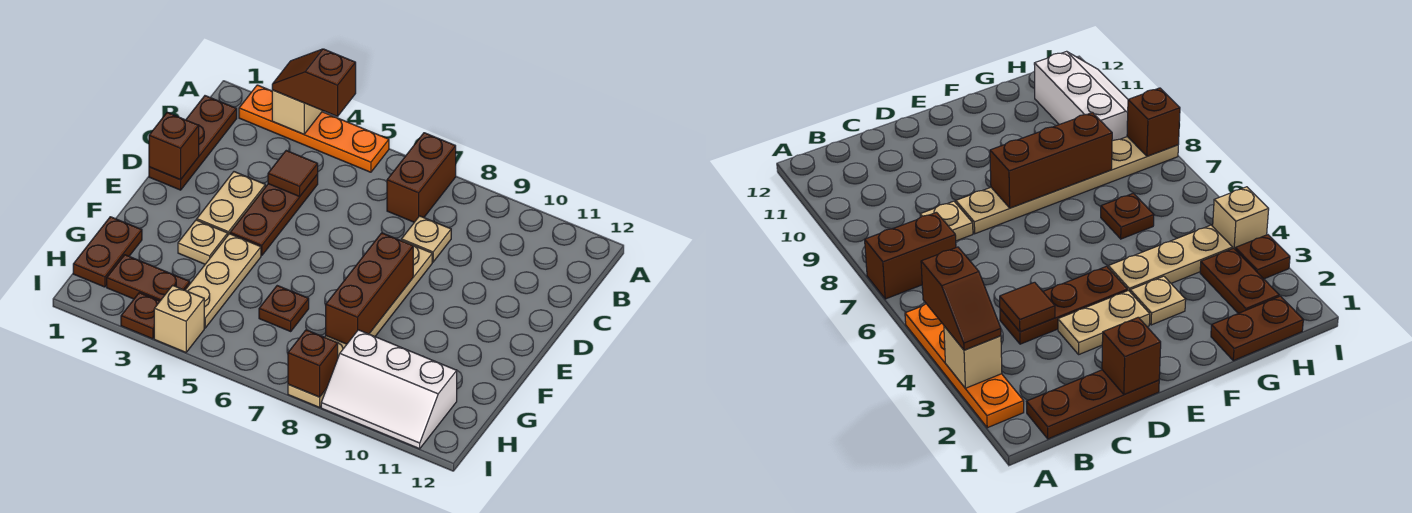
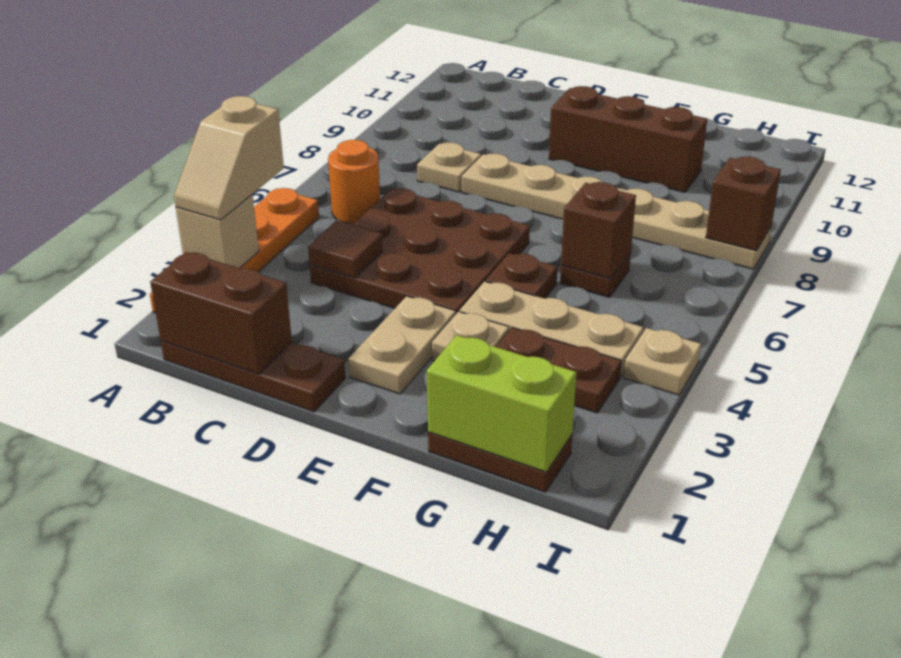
brown slope A3:A4 level 3 top 4 -> tan slope A3:A4 level 3 top 4
brown brick A7:B7 level 1 -> brown brick B1:C1 level 2
none -> orange round brick B6 level 1
brown plate C4:E4 level 1 -> brown plate C4:E6 level 1
brown brick D1 level 2 -> brown brick G6 level 2
tan plate D3:E3 level 1 -> tan plate E2:E3 level 1
brown brick E8:G8 level 2 -> brown brick E10:G10 level 1
none -> lime brick G1:H1 level 2
brown plate H2:H3 level 1 -> brown plate G3:H3 level 1
white slope H9:I11 level 1 top H -> none
brown plate I3 level 1 -> brown plate F5 level 1
tan brick I4 level 1 -> tan plate I4 level 1

